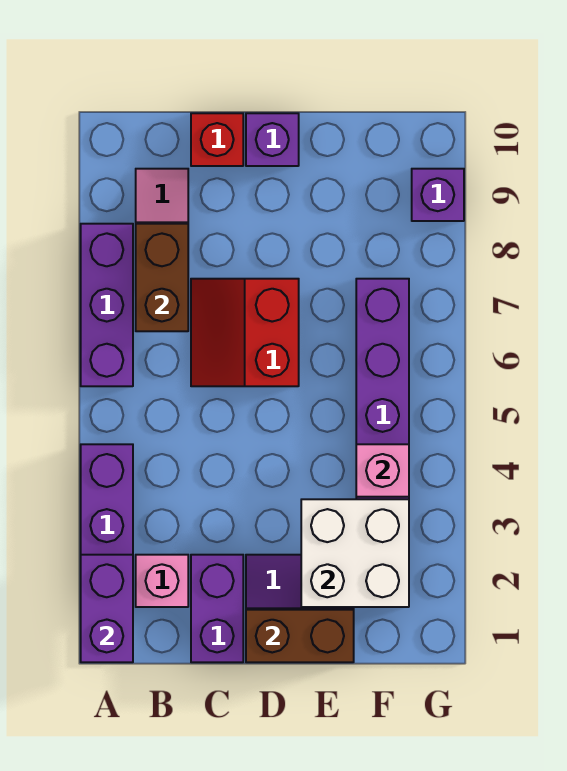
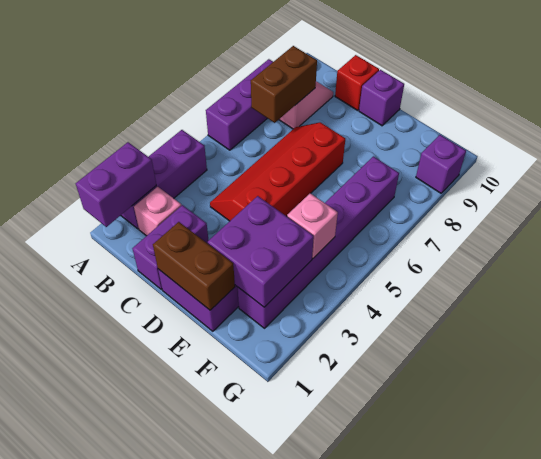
red slope C6:D7 level 1 top D -> red slope C4:D7 level 1 top D
white brick E2:F3 level 2 -> purple brick E2:F3 level 2

